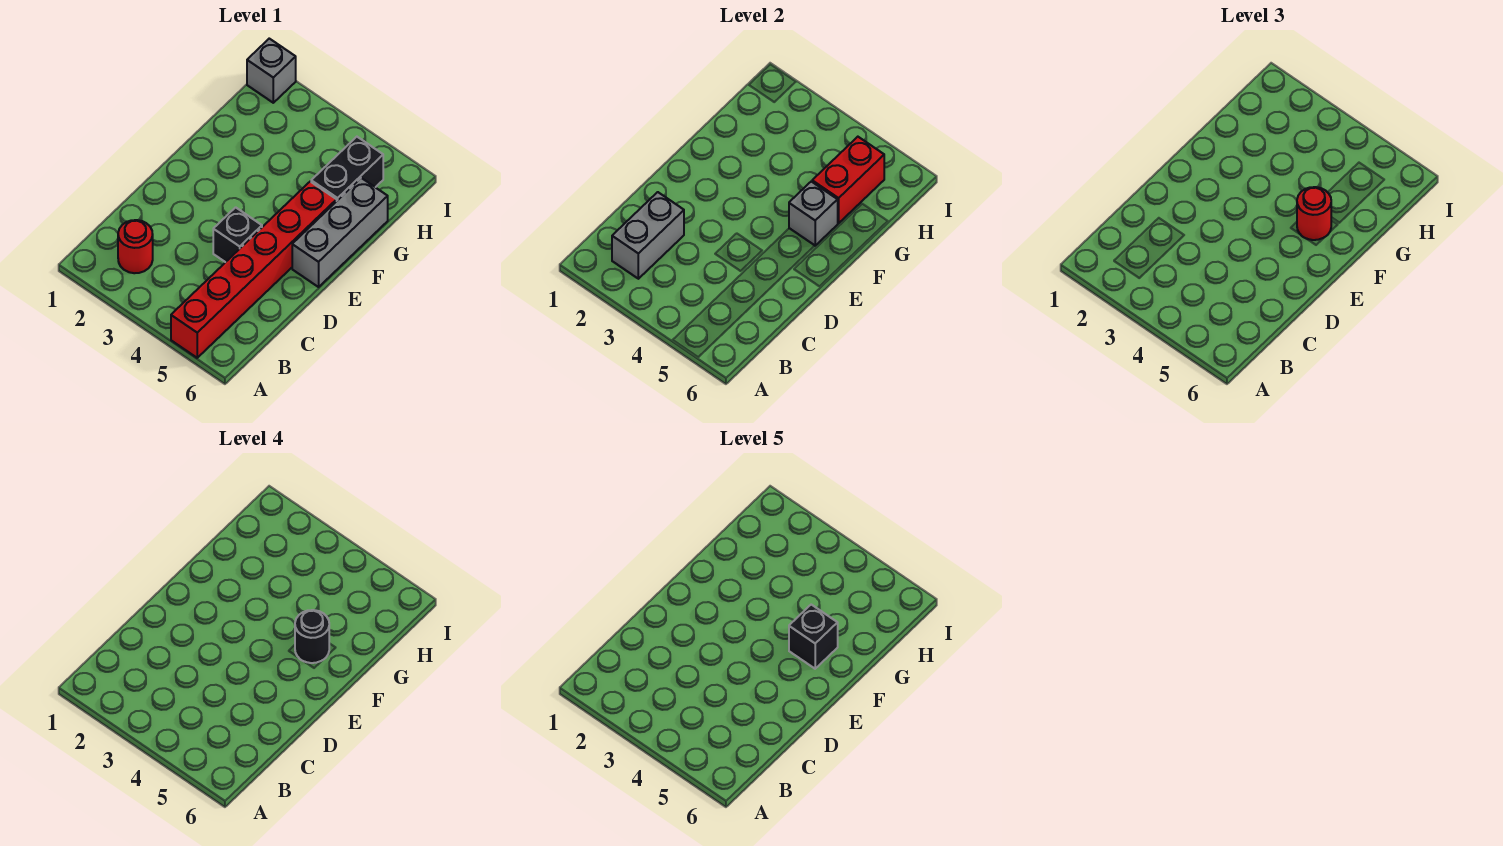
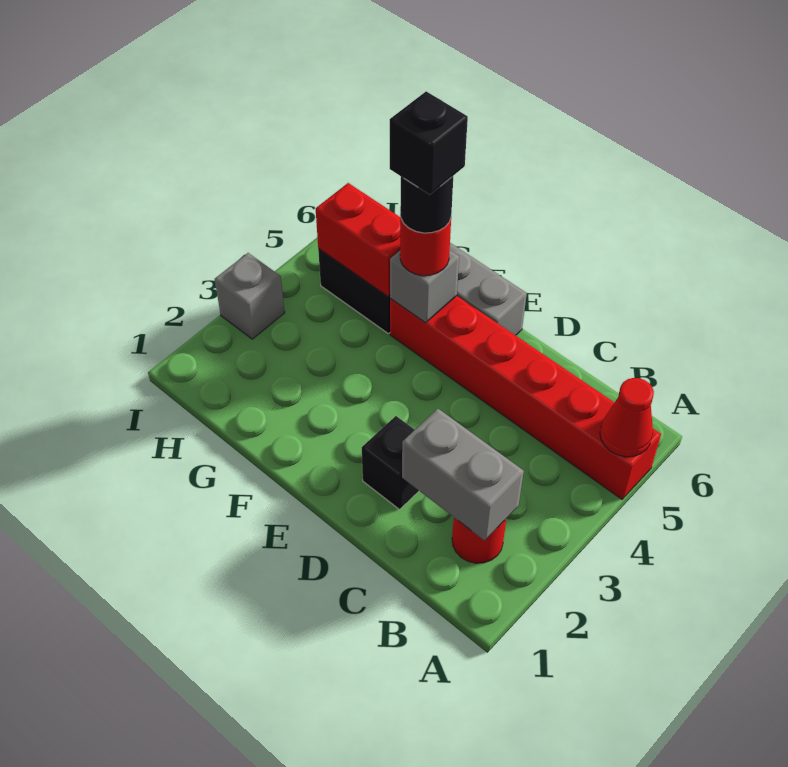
none -> red cone A5 level 2
black brick D4 level 1 -> black brick D2 level 1
grey brick I1 level 1 -> grey brick I3 level 1

